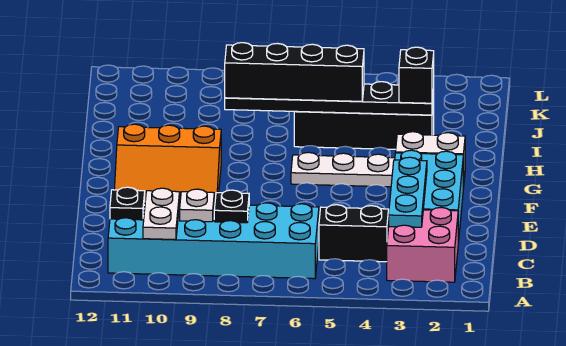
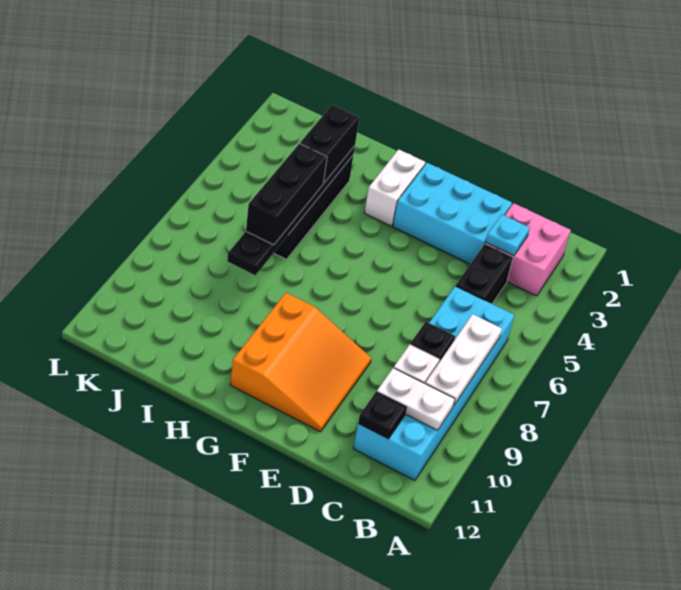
cyan plate C3:E3 level 2 -> cyan plate C3 level 2
white plate G4:G6 level 1 -> white plate B7:B9 level 2
black brick I3 level 3 -> black brick I3:I4 level 3
black brick I5:I8 level 3 -> black brick I5:I7 level 3

